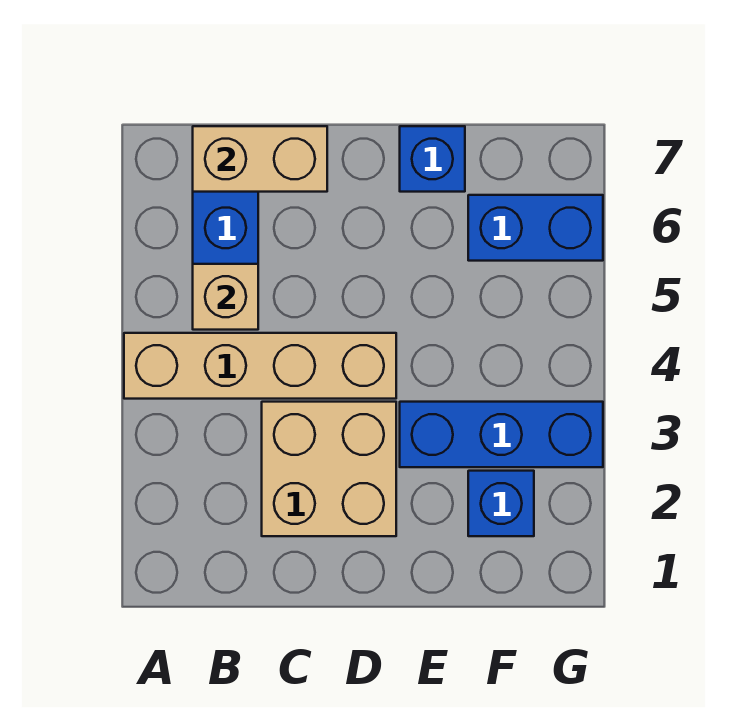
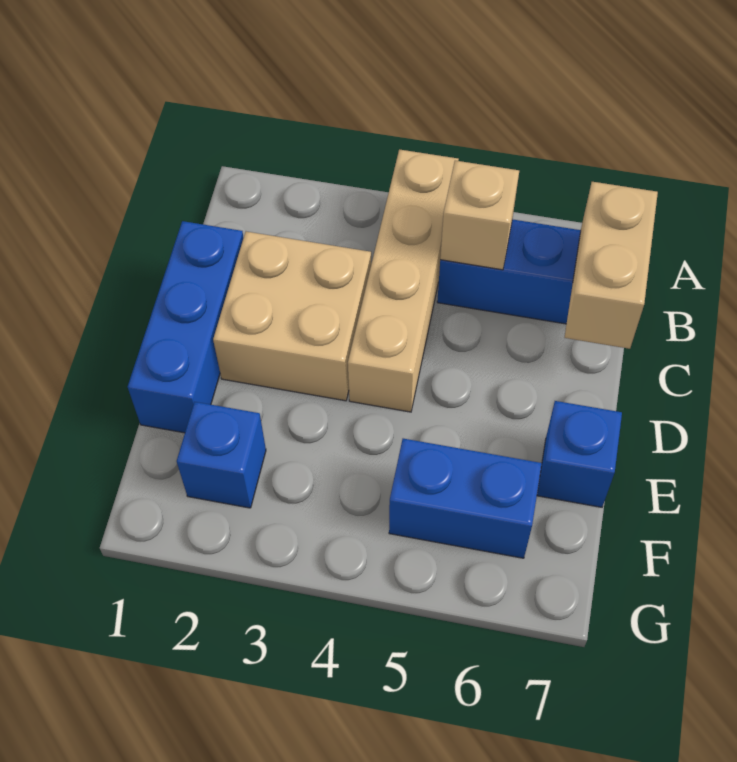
blue brick E3:G3 level 1 -> blue brick C1:E1 level 1
blue brick F6:G6 level 1 -> blue brick F5:F6 level 1

